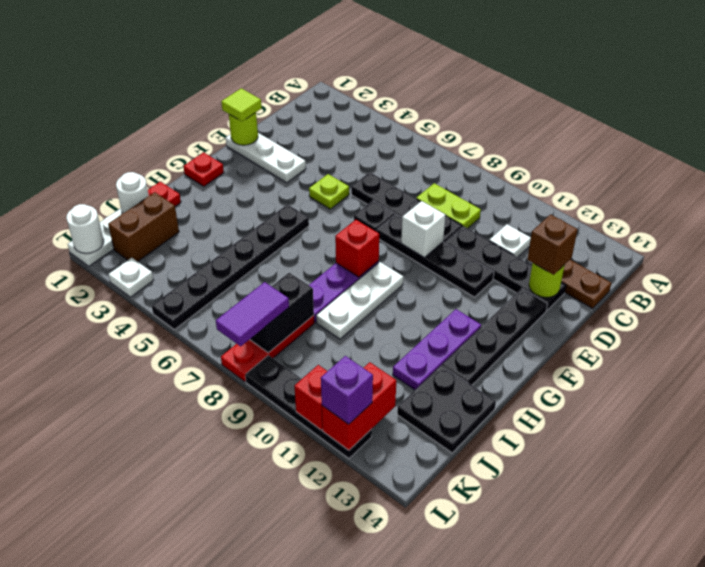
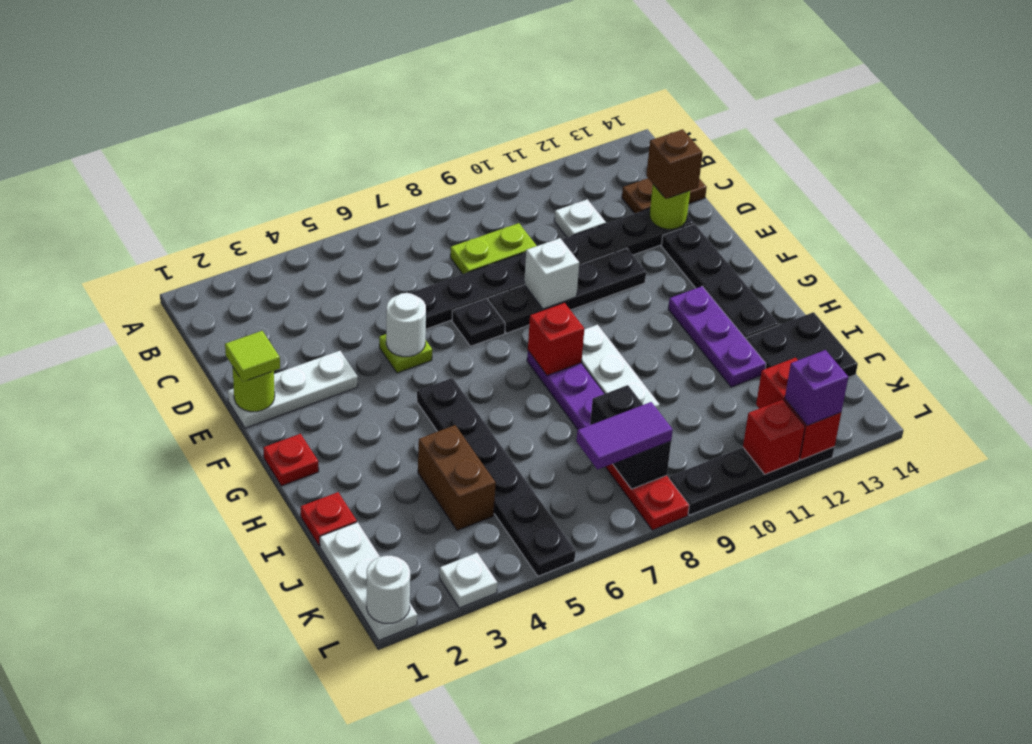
white round brick J1 level 2 -> white round brick E5 level 2
brown brick J2:K2 level 1 -> brown brick I4:J4 level 1
purple tile K8:L8 level 3 -> purple tile K7:K8 level 3

